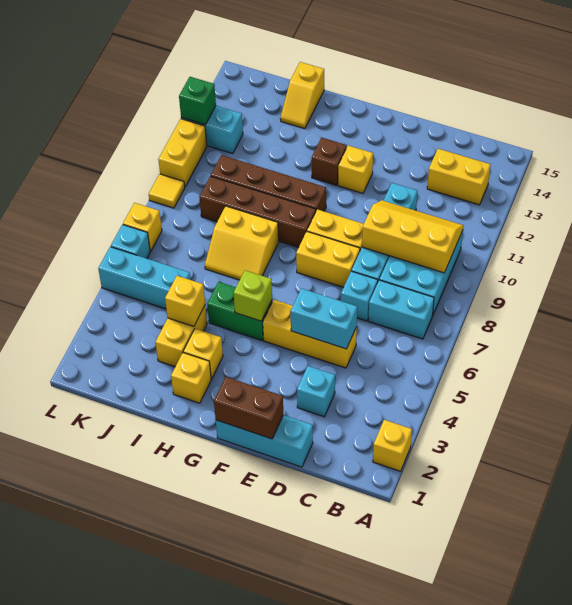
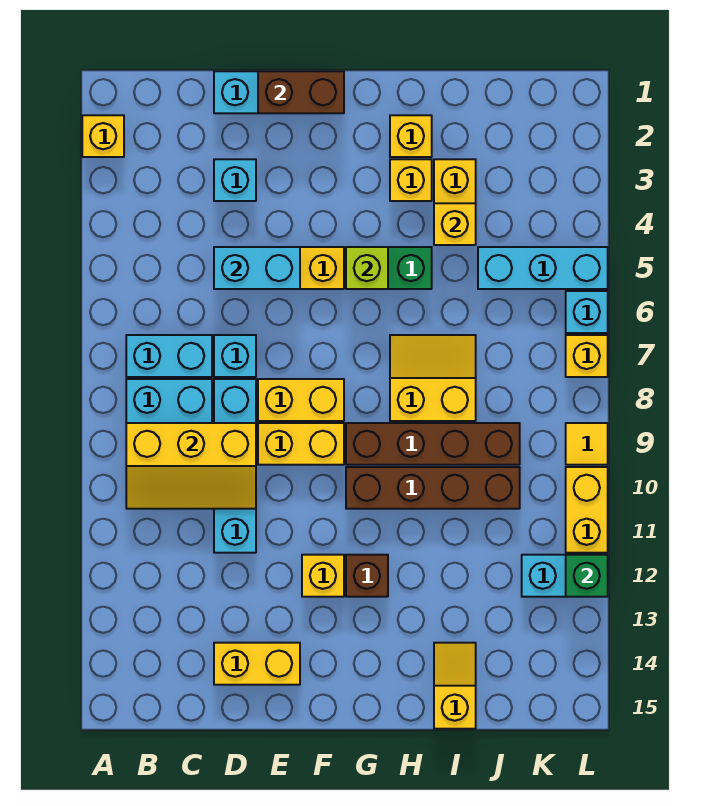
yellow brick B13:C13 level 1 -> yellow brick D14:E14 level 1

